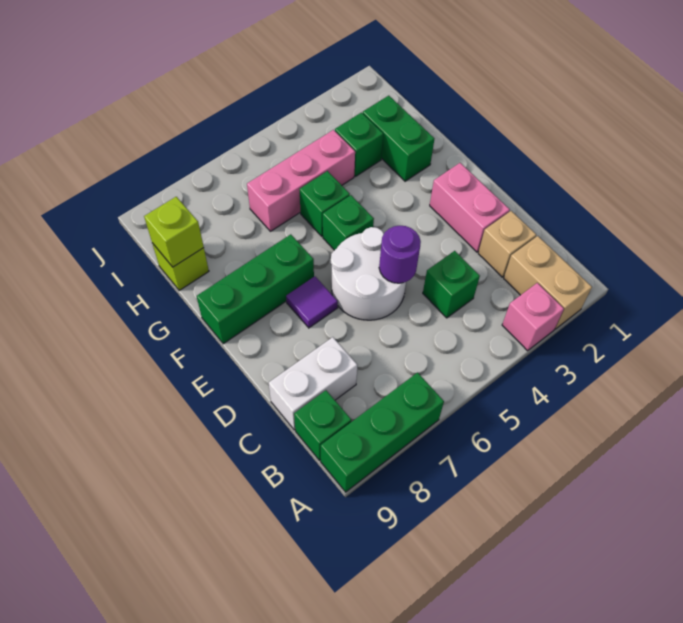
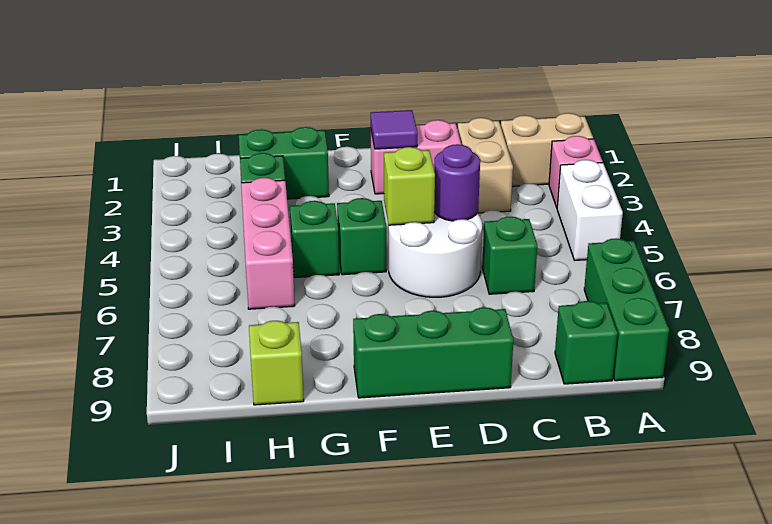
tan brick C2 level 1 -> tan brick C2:C3 level 1
green brick C4 level 1 -> green brick C6 level 1
white brick C8:C9 level 1 -> white brick A4:A5 level 1
purple tile E7 level 1 -> purple tile E2 level 2
green brick F7:F9 level 1 -> green brick D9:F9 level 1
lime brick H9 level 2 -> lime brick E5 level 2

